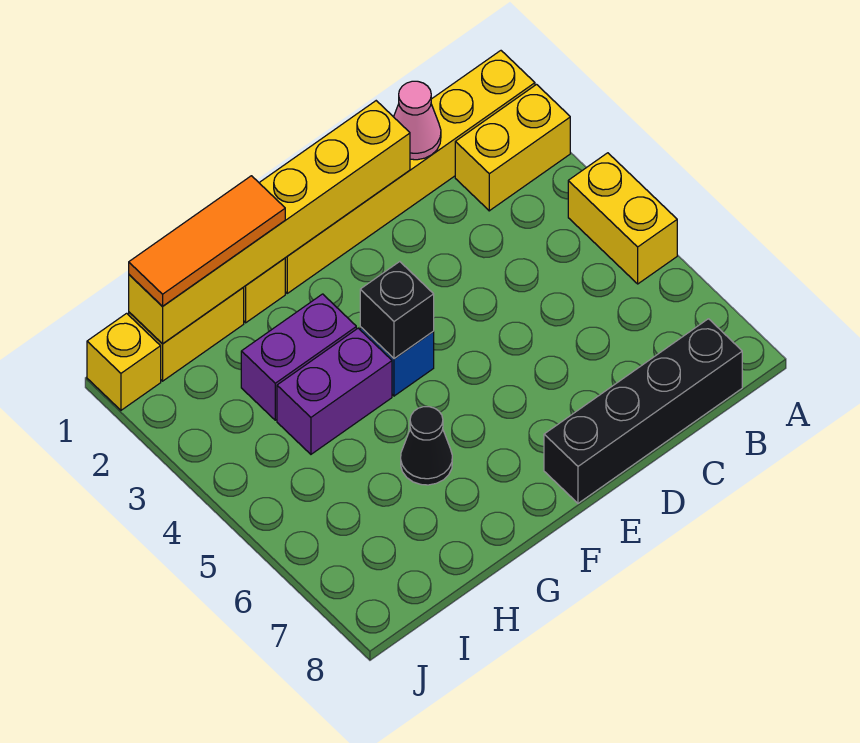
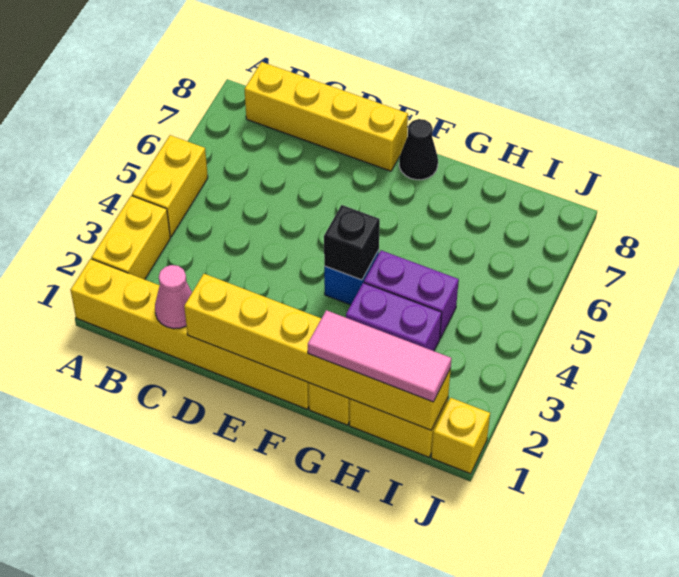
yellow brick A2:B2 level 1 -> yellow brick A2:A3 level 1
black brick B8:E8 level 1 -> yellow brick B8:E8 level 1
orange tile G1:I1 level 3 -> pink tile G1:I1 level 3
black cone G6 level 1 -> black cone F8 level 1

